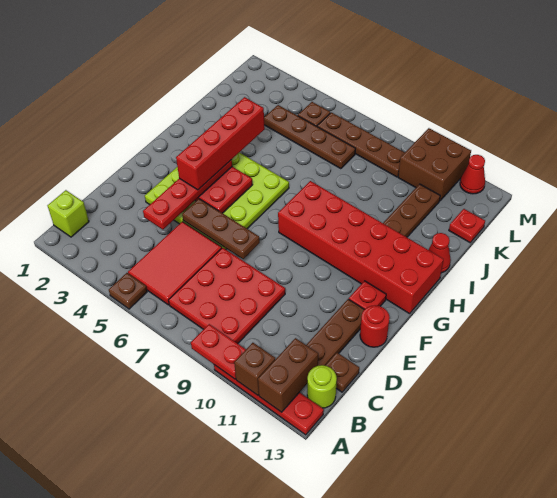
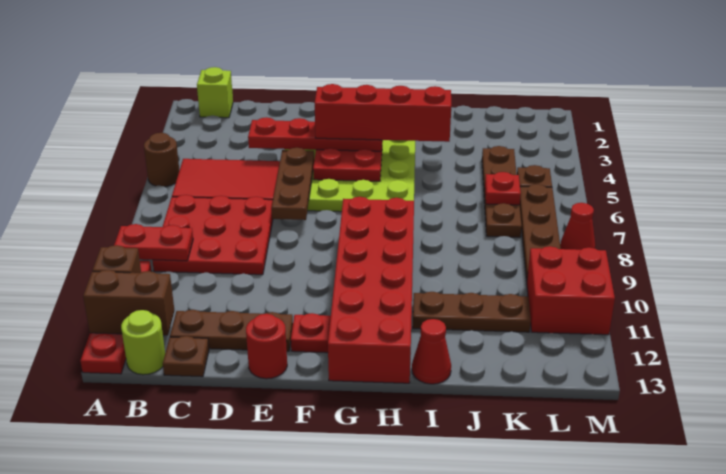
brown plate A5 level 1 -> brown round brick A5 level 1
red plate A9:A10 level 2 -> red plate A9:B9 level 2
red plate K13 level 1 -> red plate K6 level 2
brown brick L10:M11 level 1 -> red brick L10:M11 level 1
red cone M12 level 1 -> red cone M8 level 1

